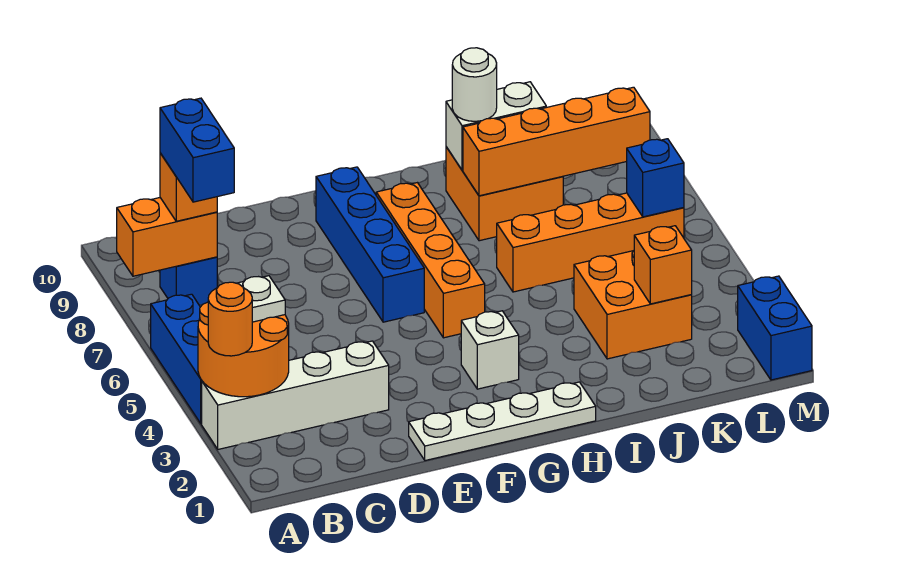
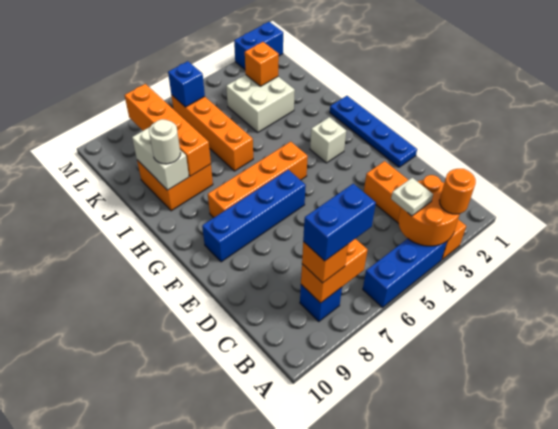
white brick A3:D3 level 1 -> orange brick A3:D3 level 1
orange brick A8:B8 level 2 -> orange brick B7:B8 level 2
white plate E1:H1 level 1 -> blue plate E1:H1 level 1
orange brick J3:K4 level 1 -> white brick J3:K4 level 1

